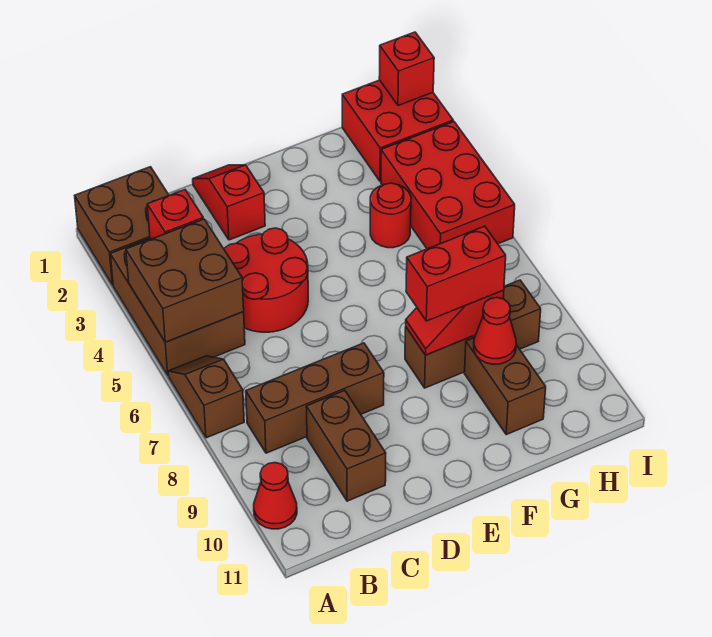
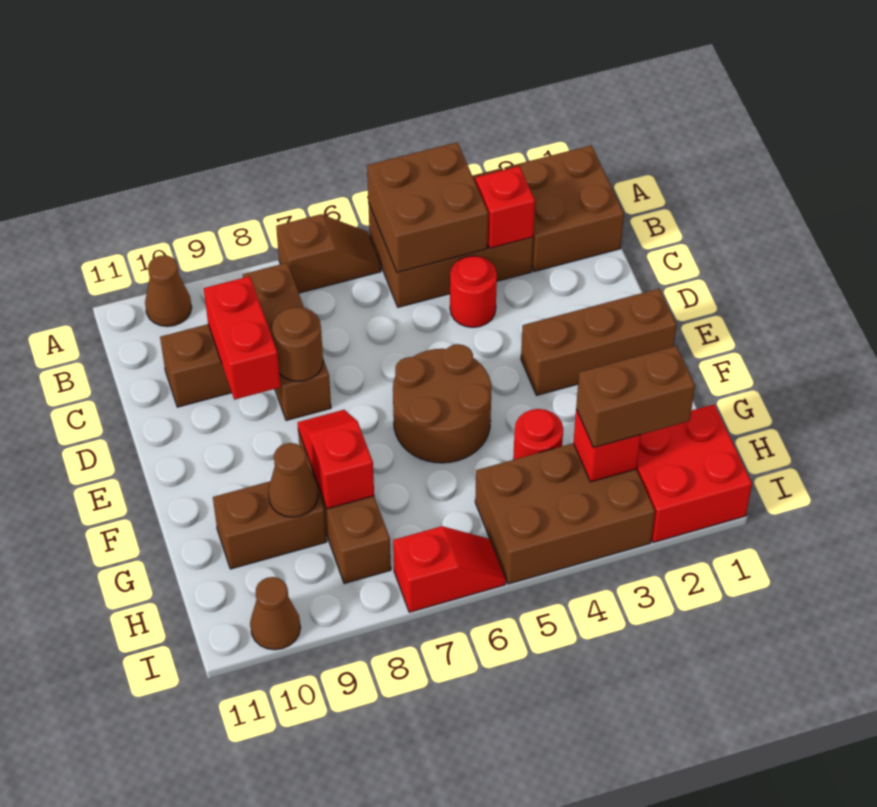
red cone A10 level 1 -> brown cone A10 level 1
red round brick C4:D5 level 1 -> red round brick C4 level 1
red slope D1:D2 level 1 top 2 -> red slope I6:I7 level 1 top 7
none -> brown round brick D8 level 2
none -> brown brick E1:E3 level 1
none -> brown round brick E5:F6 level 1
red brick F8:G8 level 3 -> red brick C9:D9 level 2
red cone G9 level 2 -> brown cone G9 level 2
none -> brown brick H2:H3 level 3
red brick H3:I5 level 1 -> brown brick H3:I5 level 1
red brick I1 level 2 -> red brick H3 level 2
none -> brown cone I10 level 1

